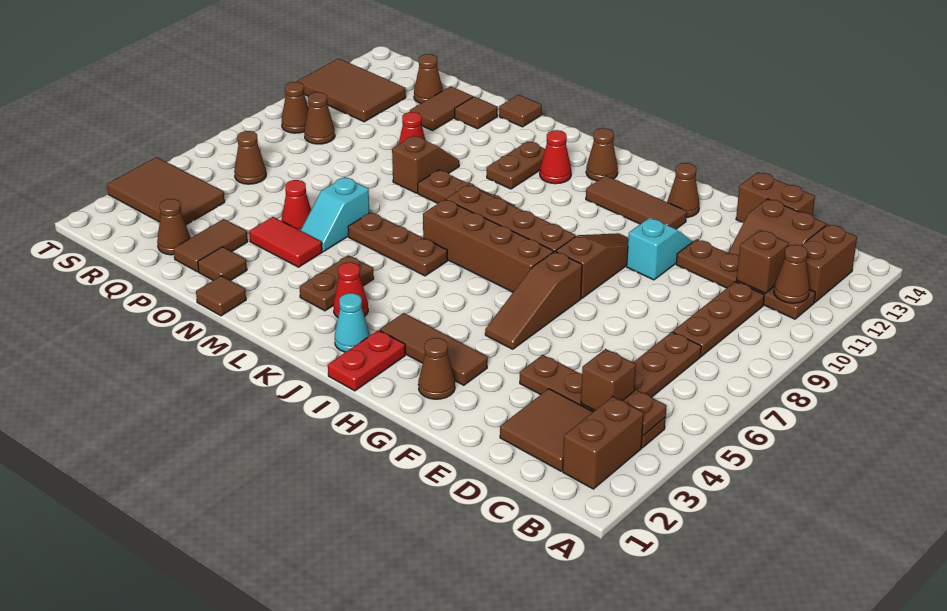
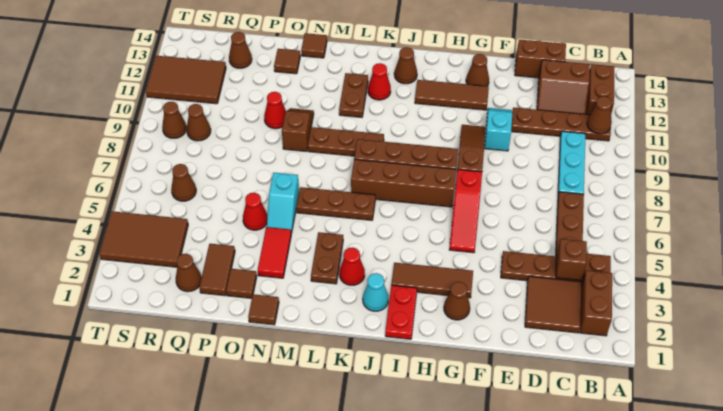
brown plate C8:C10 level 1 -> cyan plate C8:C10 level 1
brown brick C11 level 2 -> none
brown slope G5:G7 level 1 top 7 -> red slope G5:G7 level 1 top 7
red tile N4:O4 level 1 -> red tile N3:N4 level 1
brown tile P12:P13 level 1 -> none

